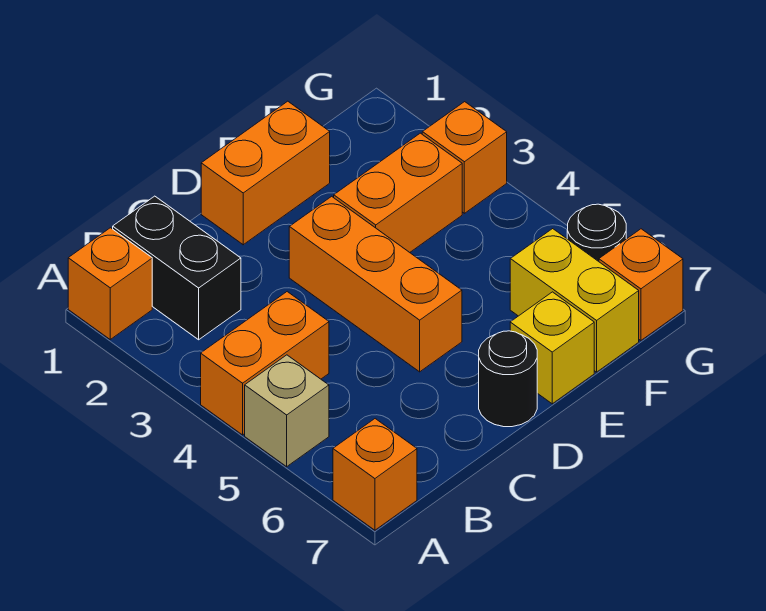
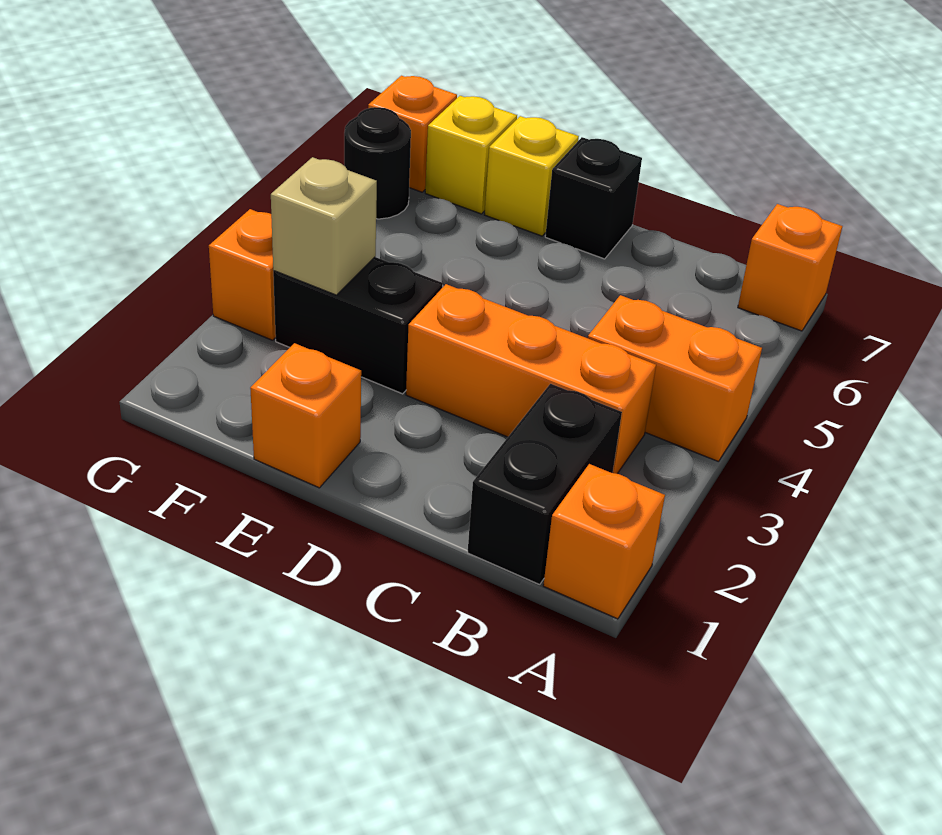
tan brick A5 level 1 -> tan brick F3 level 2
orange brick D1:E1 level 1 -> orange brick E1 level 1
orange brick D3:D5 level 1 -> orange brick B3:D3 level 1
black round brick D7 level 1 -> black brick D7 level 1
orange brick E3:F3 level 1 -> black brick E3:F3 level 1
yellow brick F6:F7 level 1 -> yellow brick F7 level 1

